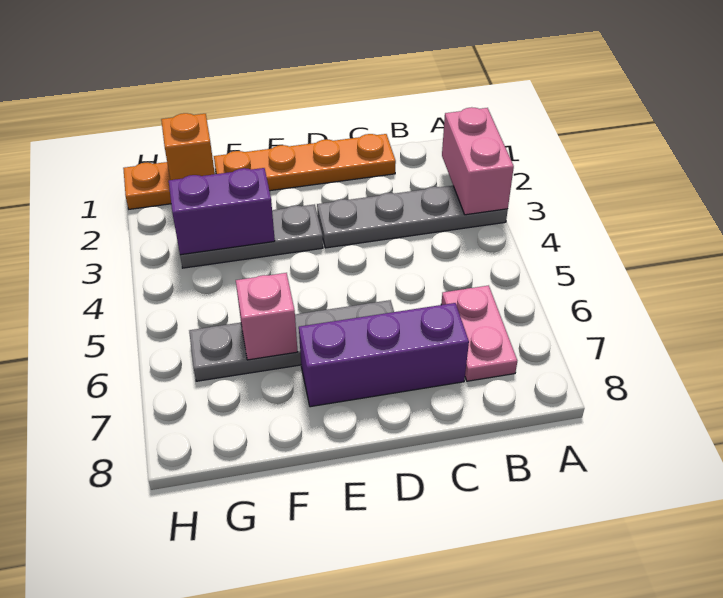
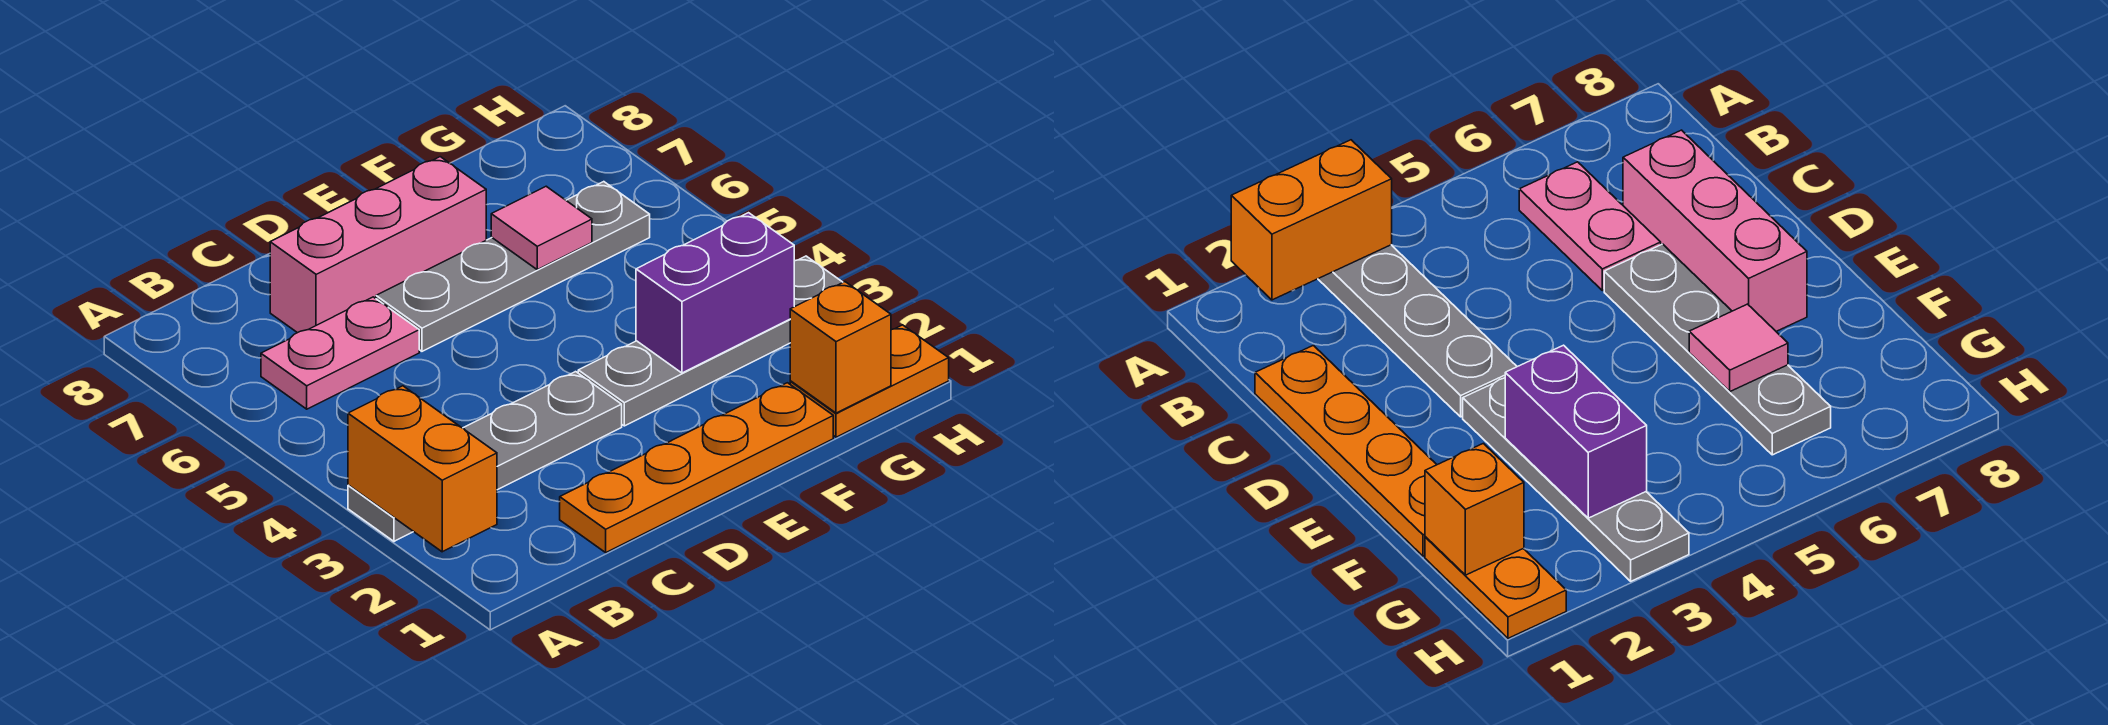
pink brick A2:A3 level 2 -> orange brick A2:A3 level 2
pink plate B6:B7 level 1 -> pink plate B6:C6 level 1
purple brick C7:E7 level 1 -> pink brick C7:E7 level 1
grey plate E3:G3 level 1 -> grey plate E3:H3 level 1
pink brick F6 level 2 -> pink tile F6 level 2

